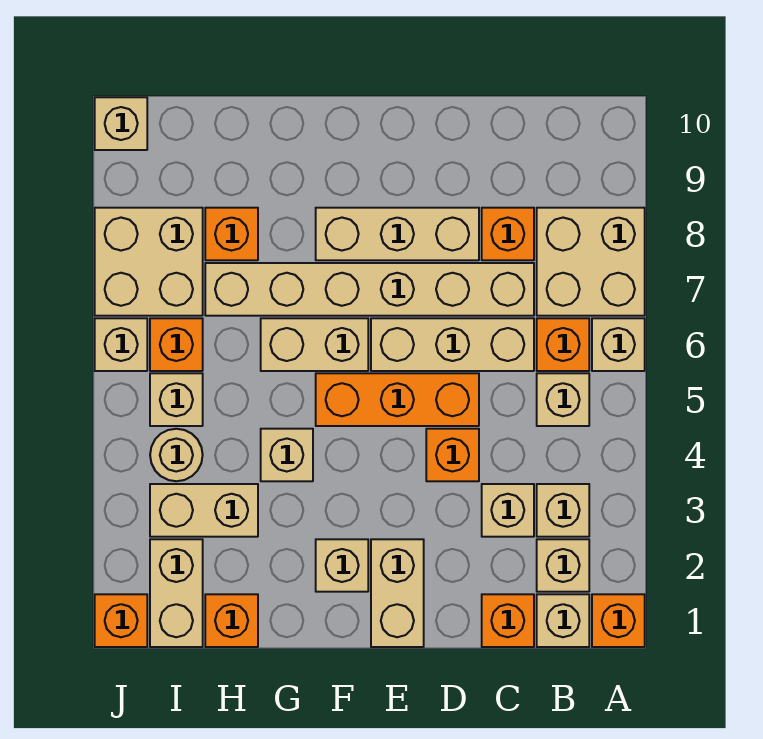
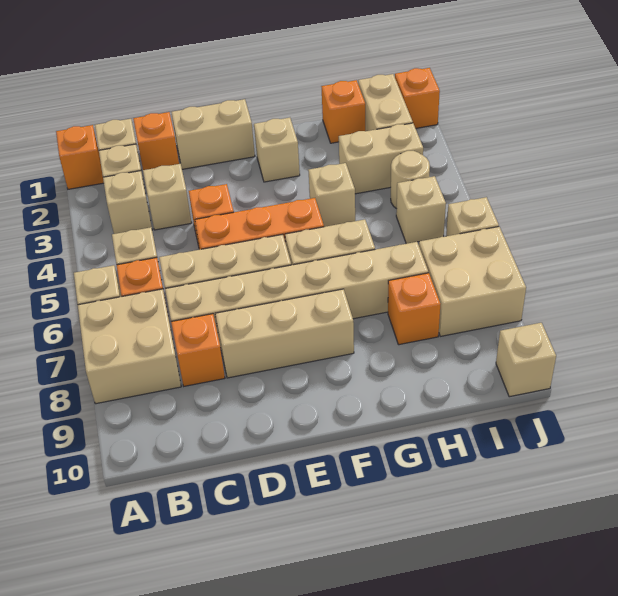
tan brick E1:E2 level 1 -> tan brick D1:E1 level 1
orange brick I6 level 1 -> none

